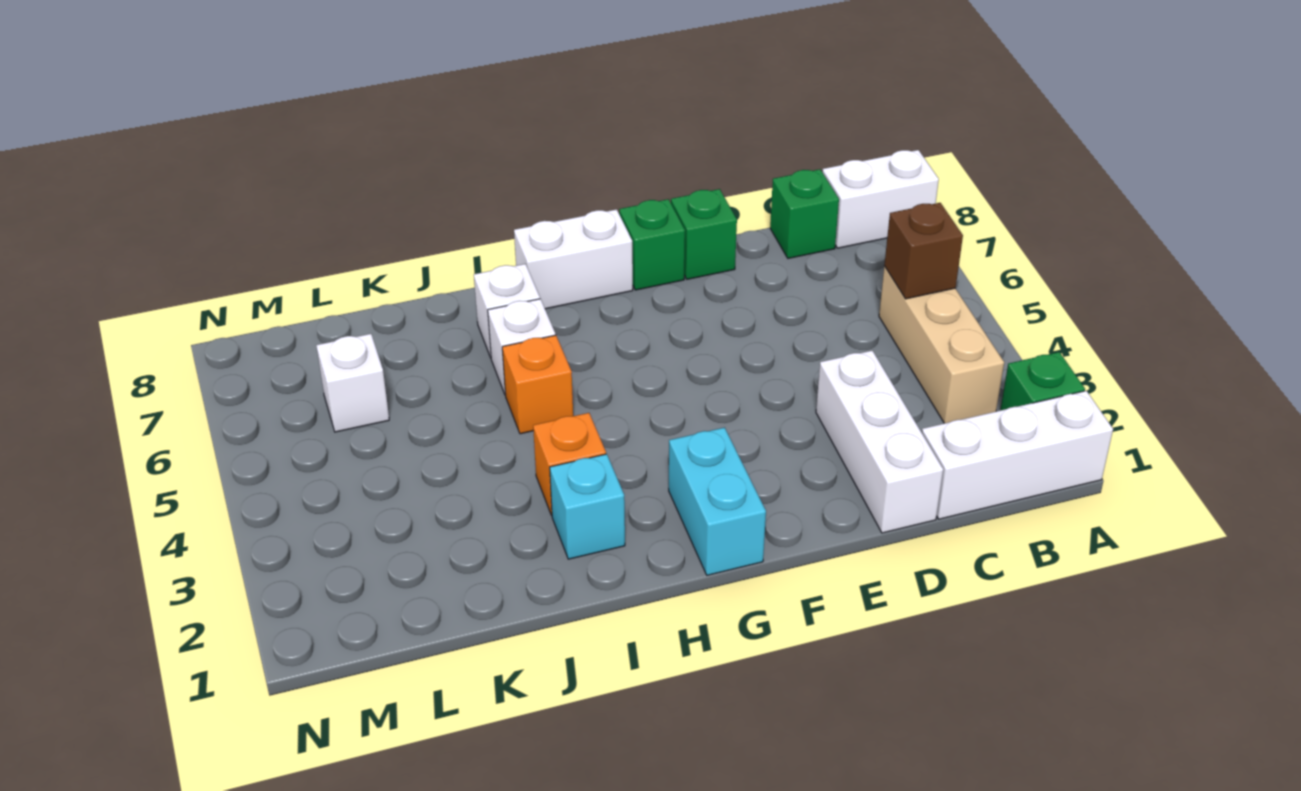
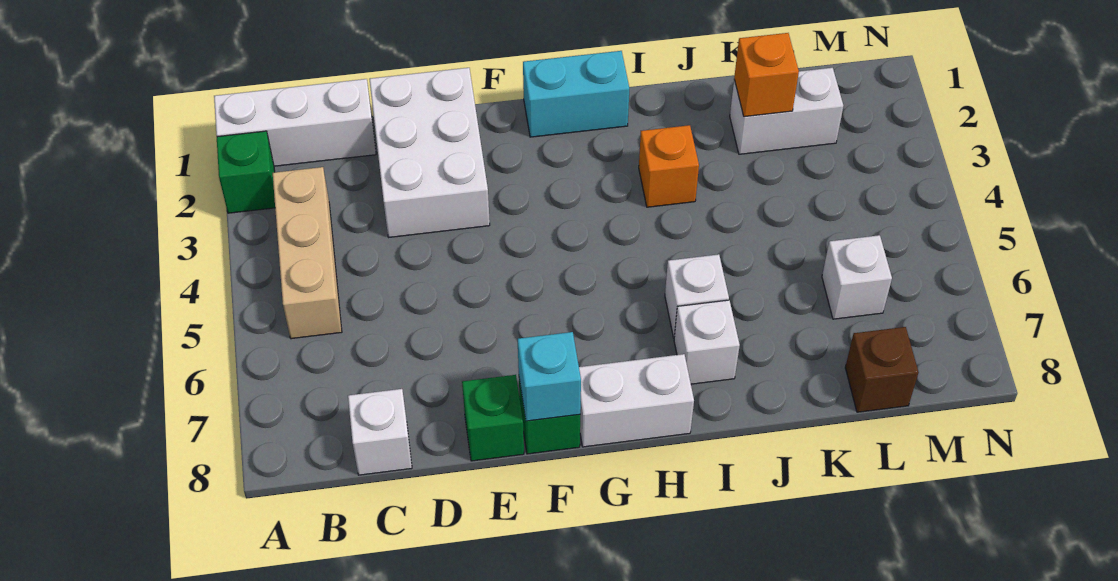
white brick A8:B8 level 1 -> white brick K2:L2 level 1
brown brick B5 level 2 -> brown brick L8 level 1
green brick C8 level 1 -> white brick C8 level 1
white brick D1:D3 level 1 -> white brick D1:E3 level 1
cyan brick G1:G2 level 1 -> cyan brick G1:H1 level 1
cyan brick I2 level 1 -> cyan brick F8 level 2
orange brick I5 level 1 -> orange brick K2 level 2

